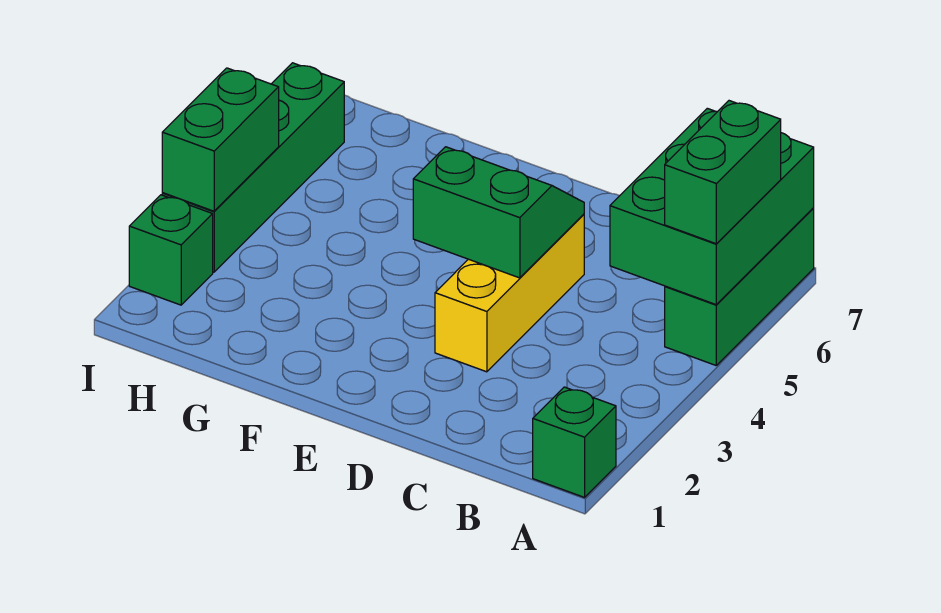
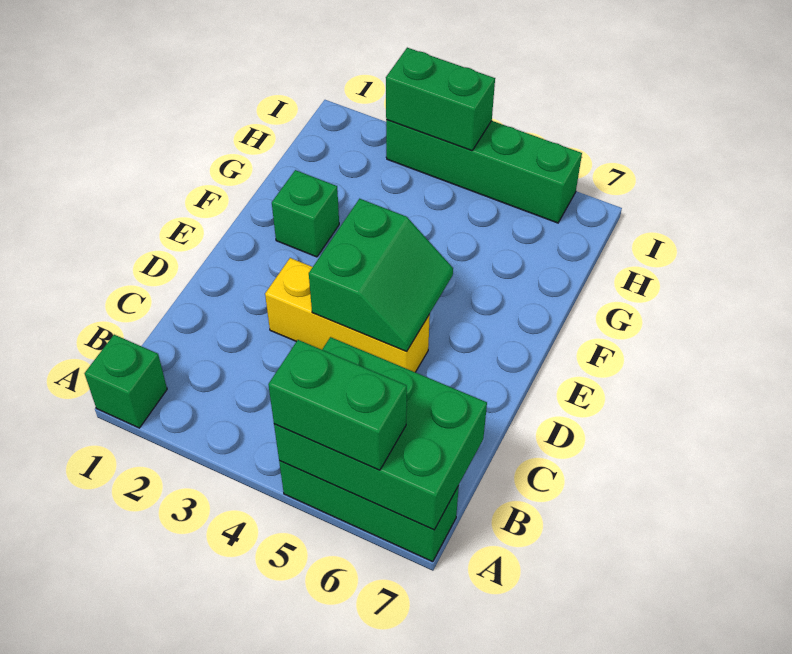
green brick I2 level 1 -> green brick F2 level 1

